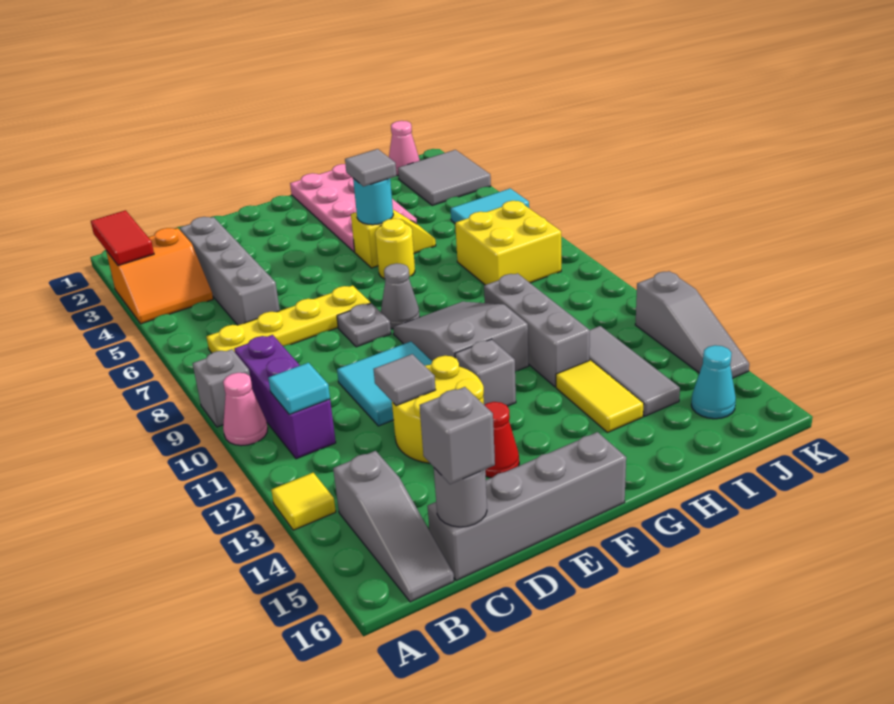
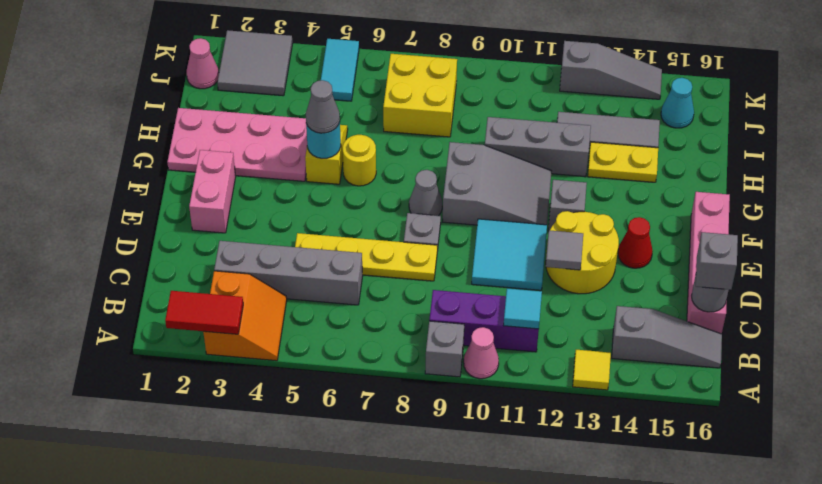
yellow plate B7:E7 level 1 -> yellow plate D5:D8 level 1
grey brick C16:F16 level 1 -> pink brick C16:F16 level 1
none -> pink brick E2:F2 level 1
grey slope F9:G11 level 1 top 11 -> grey slope F9:G11 level 1 top 9
grey tile G5 level 3 -> grey cone G5 level 3
yellow tile H13:H14 level 1 -> yellow plate H13:H14 level 1

